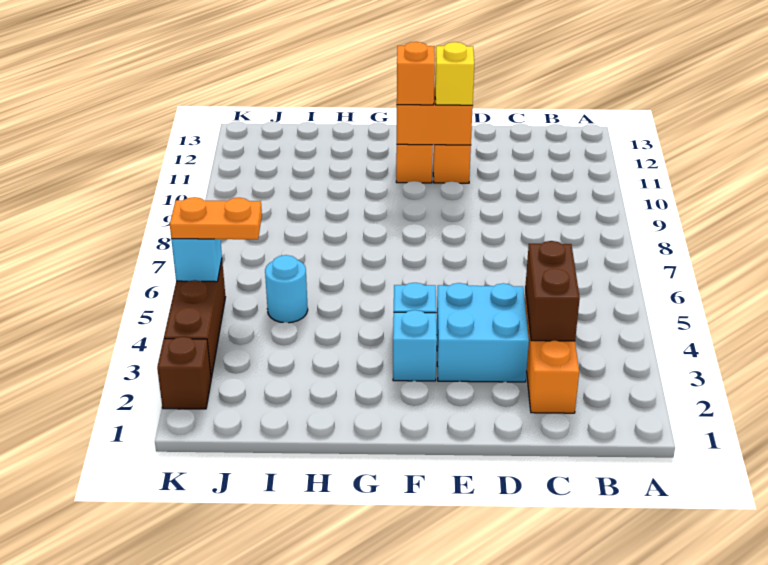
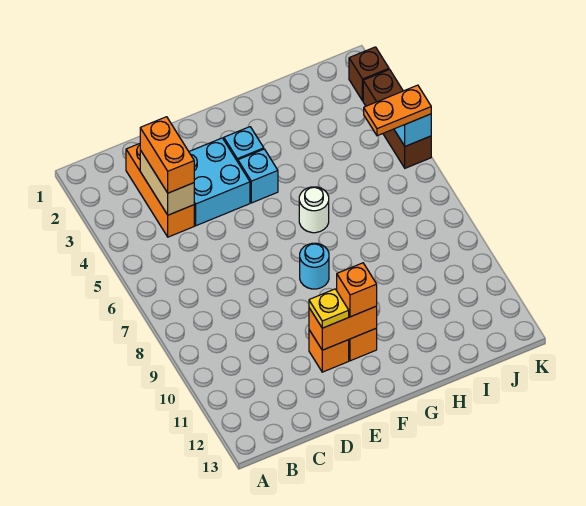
brown brick C3:C4 level 2 -> tan brick C3:C4 level 2
none -> orange brick C3:C4 level 3
yellow brick E11 level 3 -> yellow plate E11 level 3
none -> white round brick G6 level 1
cyan round brick I5 level 1 -> cyan round brick F8 level 1

